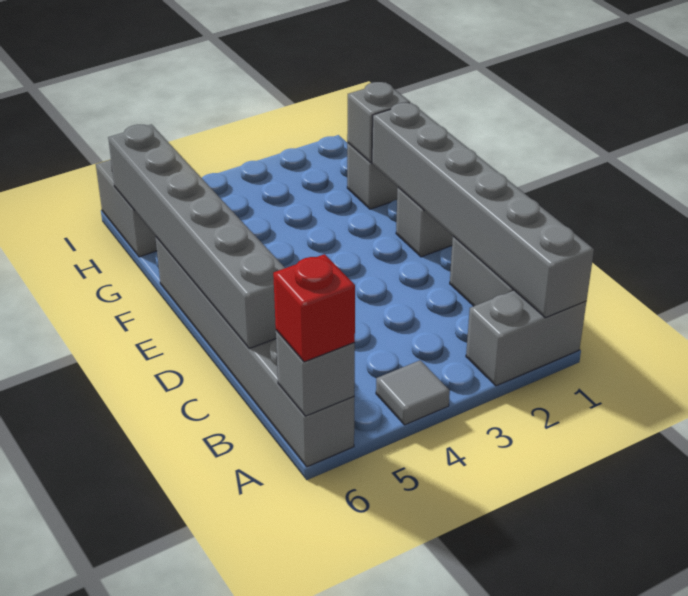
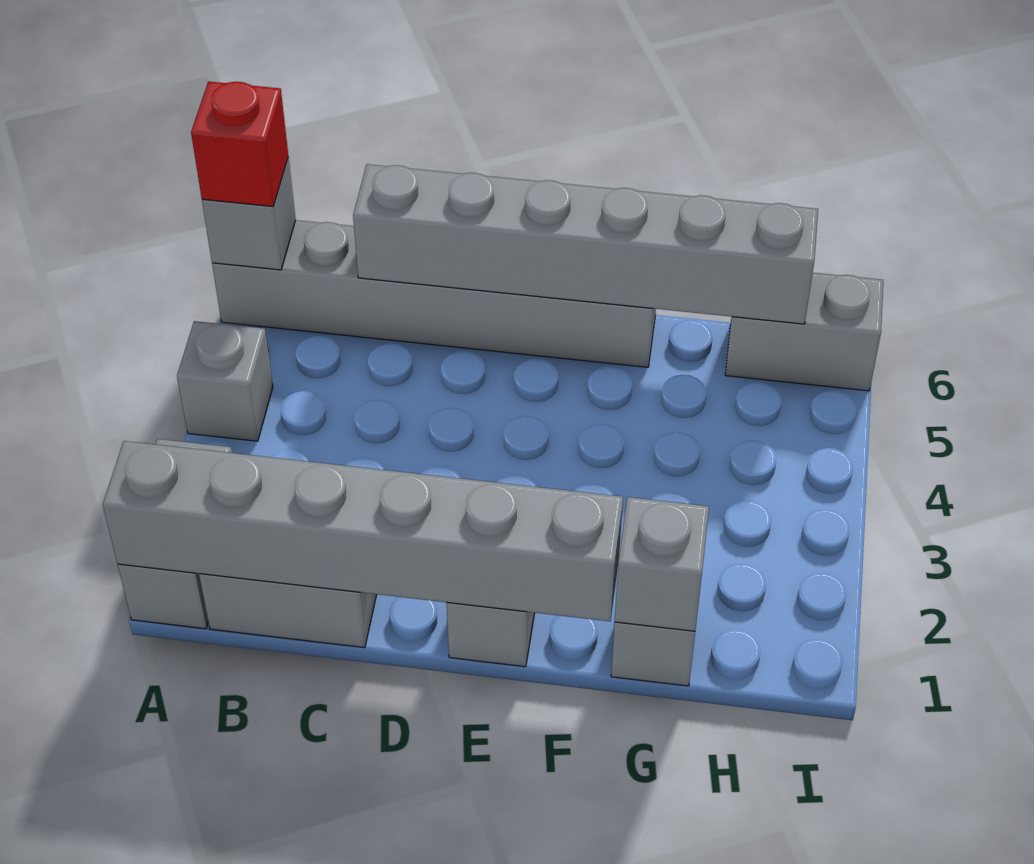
grey tile A4 level 1 -> grey brick A4 level 1

